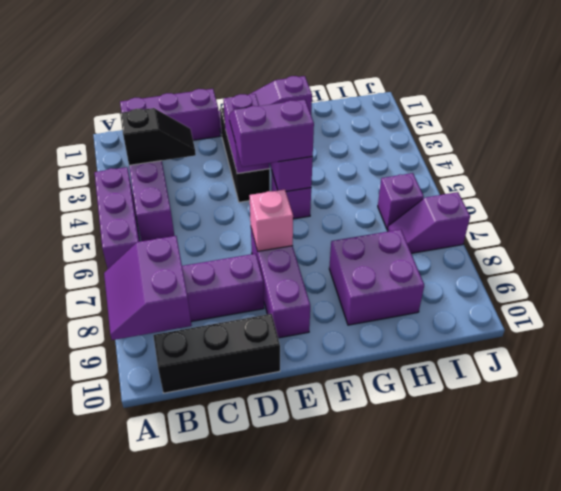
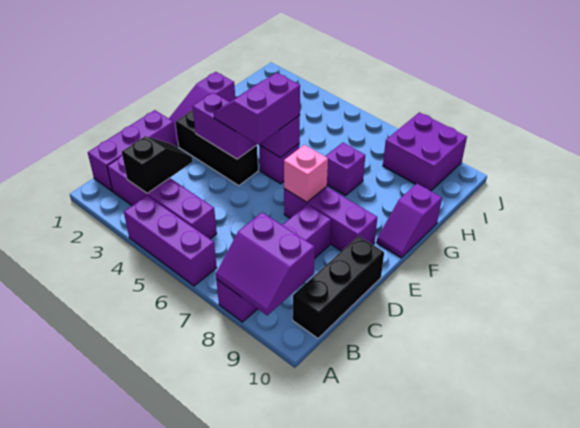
purple brick G8:H9 level 1 -> purple brick I8:J9 level 1
purple brick I6 level 1 -> purple brick G7 level 1
purple slope I7:J7 level 1 top J -> purple slope F10:G10 level 1 top G

